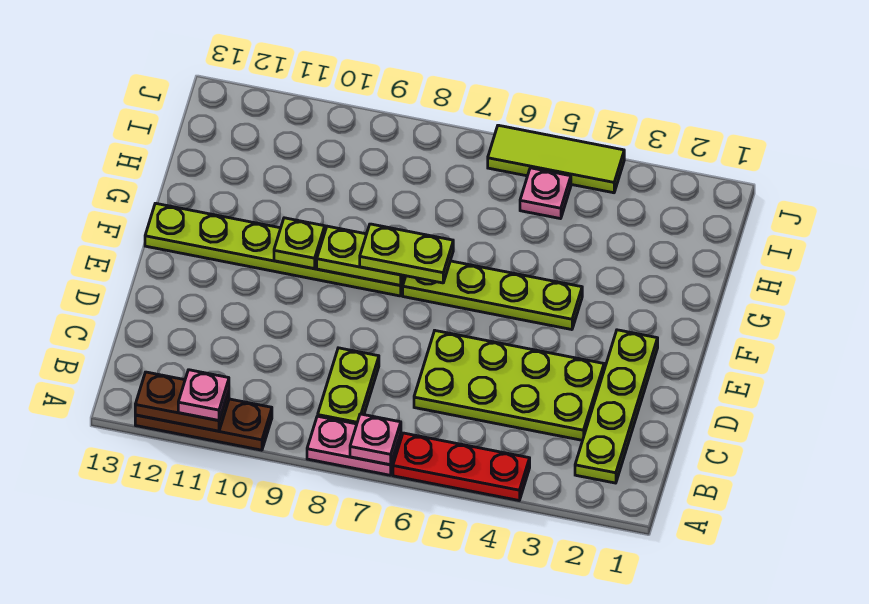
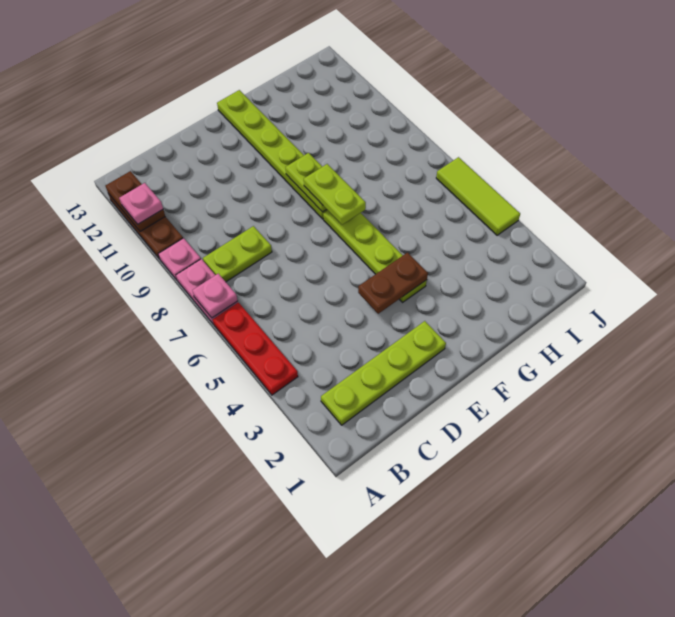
lime plate C3:D6 level 1 -> none
none -> brown plate E4:F4 level 2
lime plate F10 level 2 -> none
pink plate I5 level 1 -> pink plate A9 level 1

